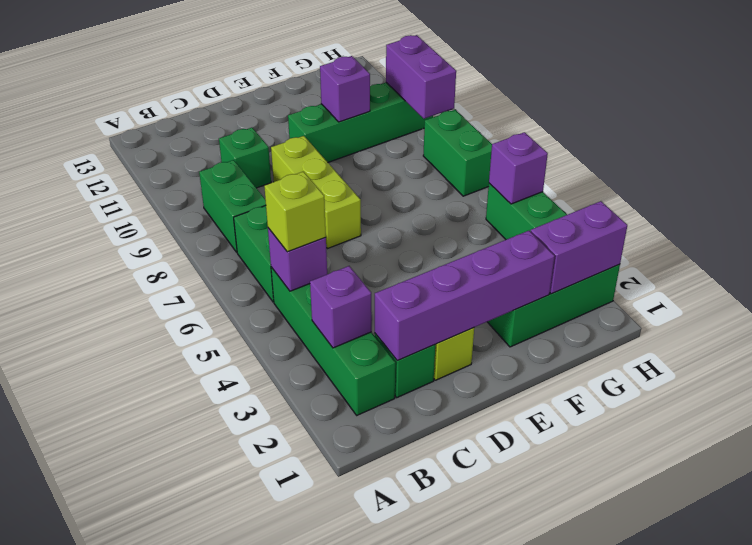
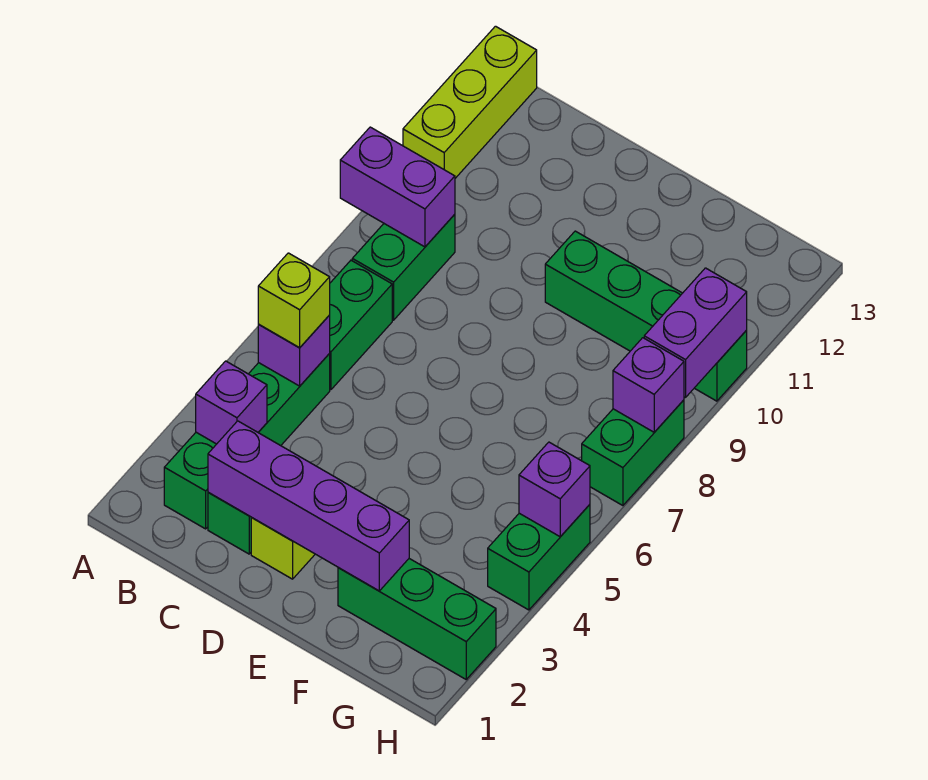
green brick C10 level 1 -> none
lime brick D7:D9 level 1 -> lime brick A11:A13 level 1
purple brick F10 level 2 -> purple brick H8 level 2
purple brick G2:H2 level 2 -> purple brick A9:B9 level 2

